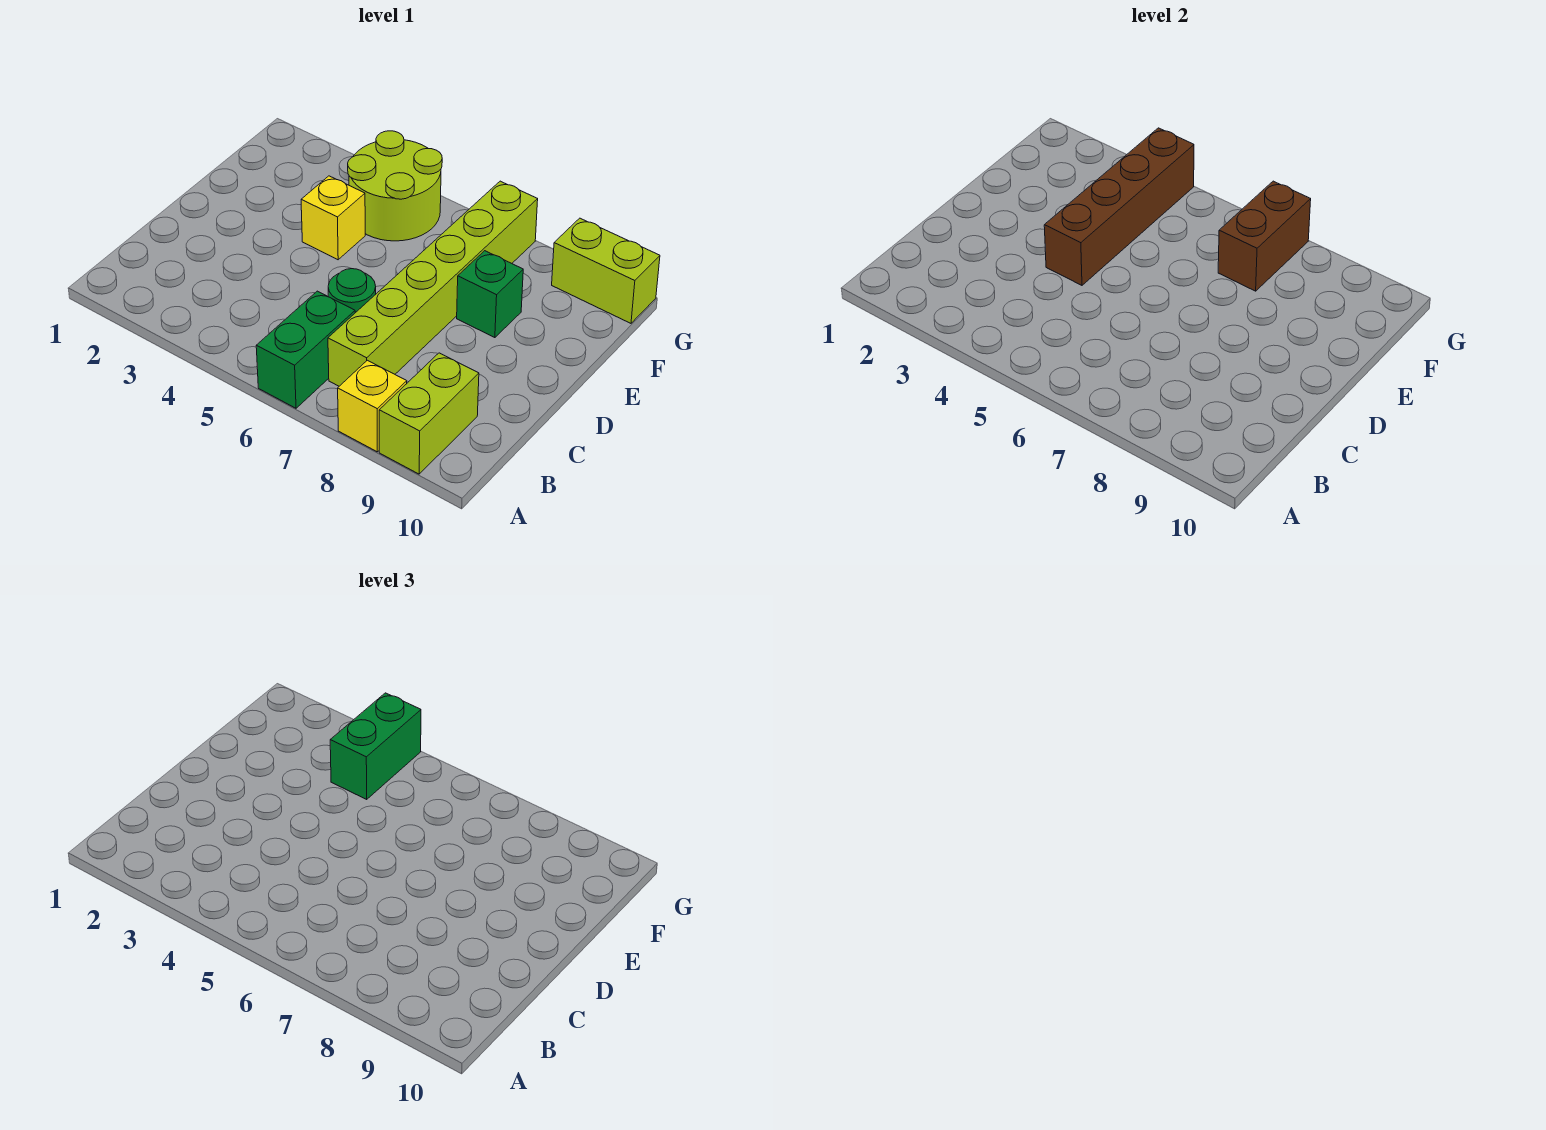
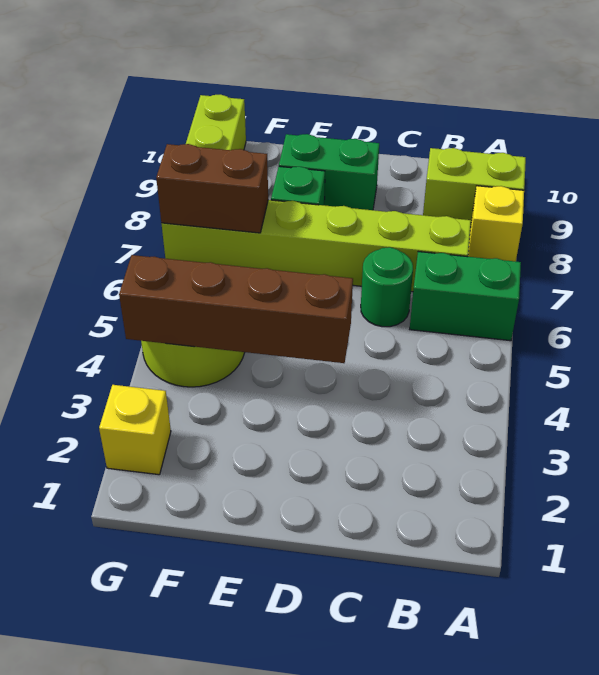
yellow brick E4 level 1 -> yellow brick G2 level 1
green brick F4:G4 level 3 -> green brick D9:E9 level 1

